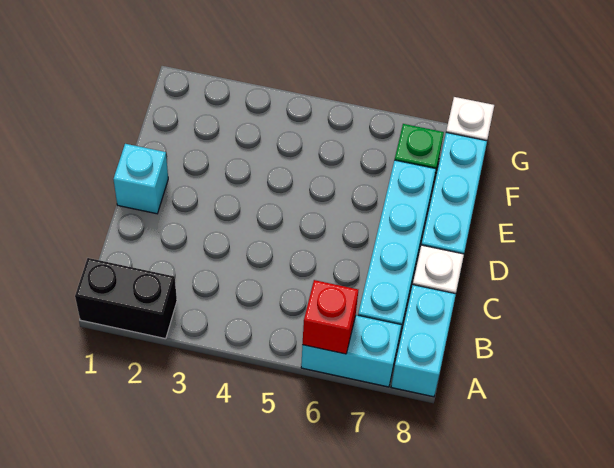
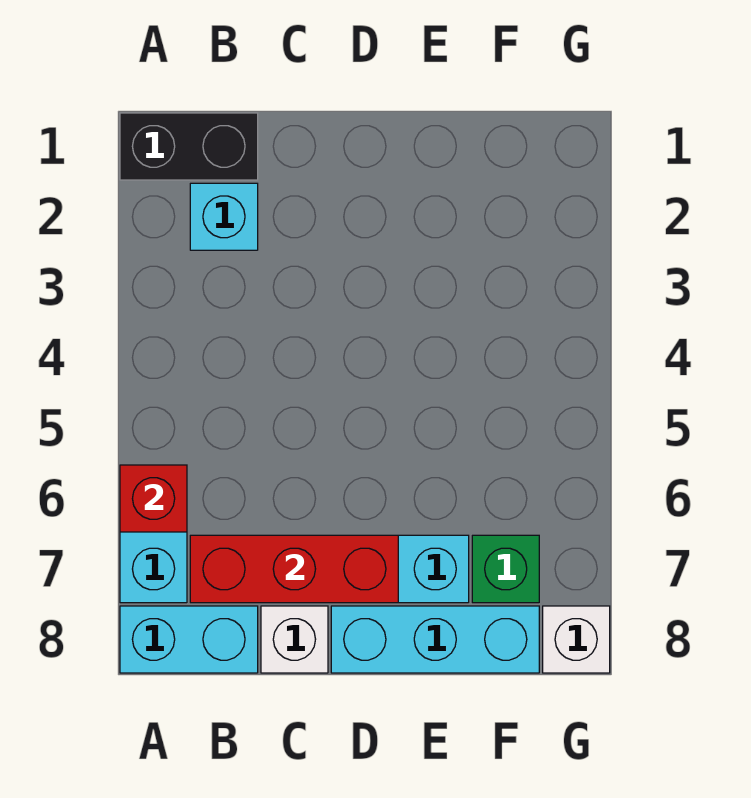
black brick A1:A2 level 1 -> black brick A1:B1 level 1
none -> red brick B7:D7 level 2
cyan brick D1 level 1 -> cyan brick B2 level 1

